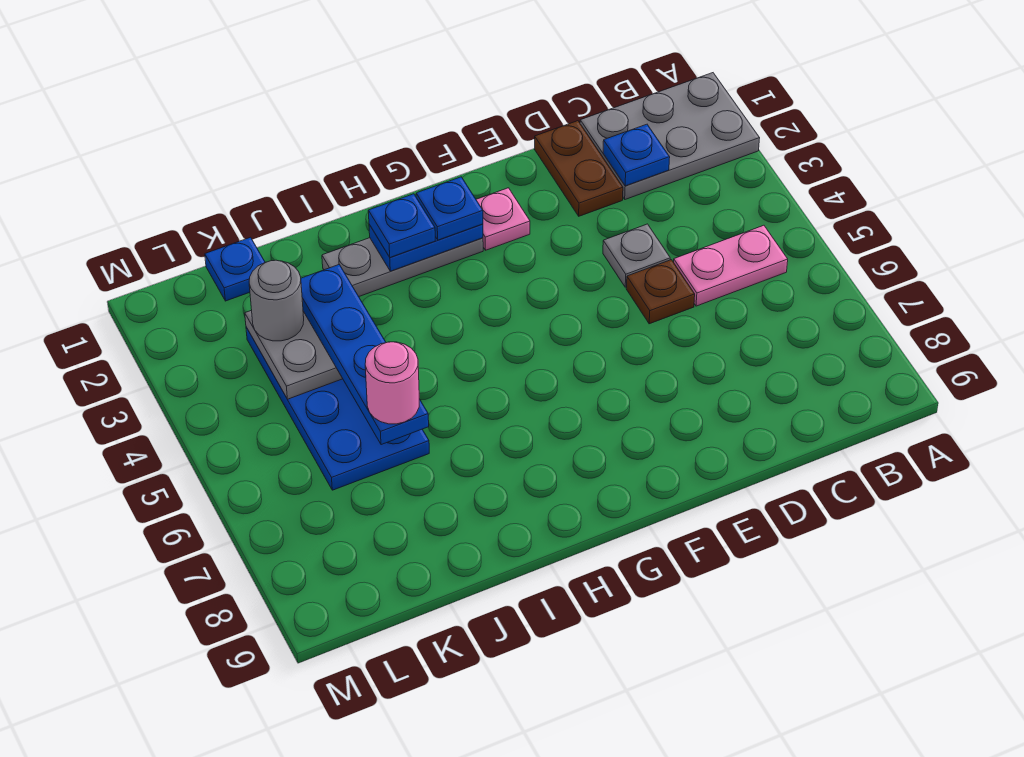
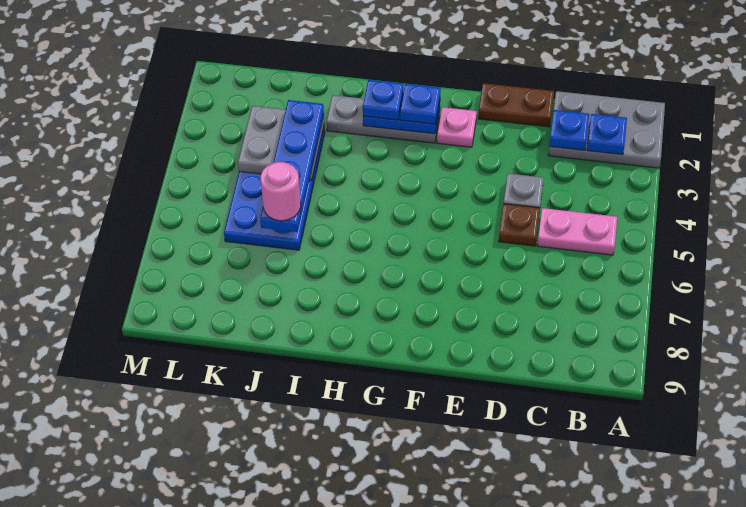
brown plate D1:D2 level 1 -> brown plate D1:E1 level 1
blue plate K1 level 1 -> blue plate B2 level 2
grey round brick K3 level 3 -> none

